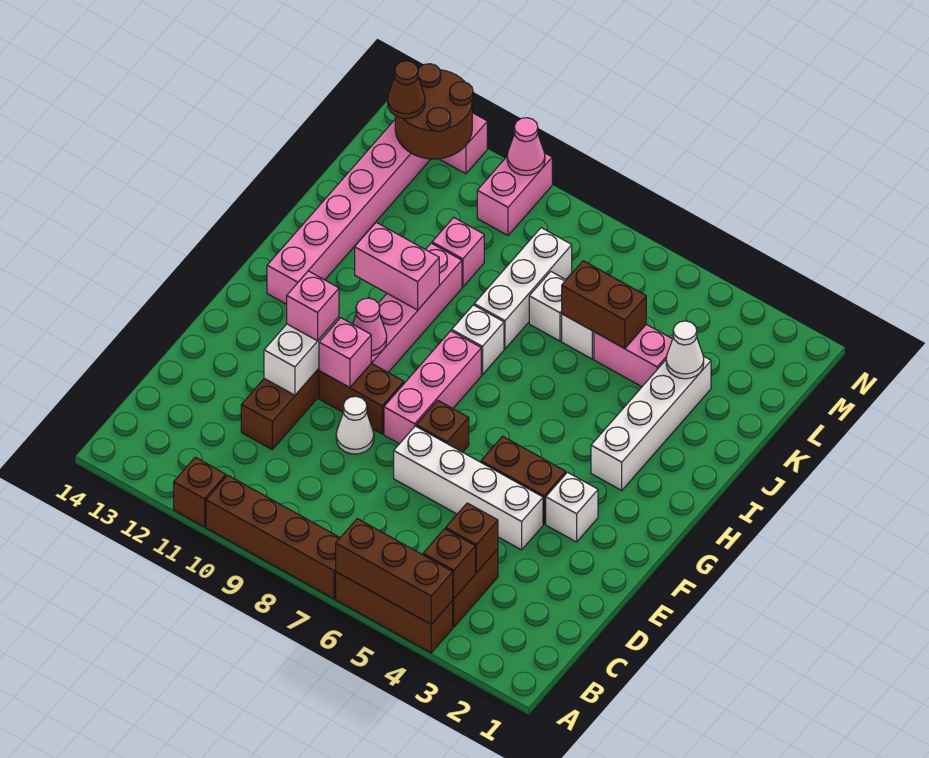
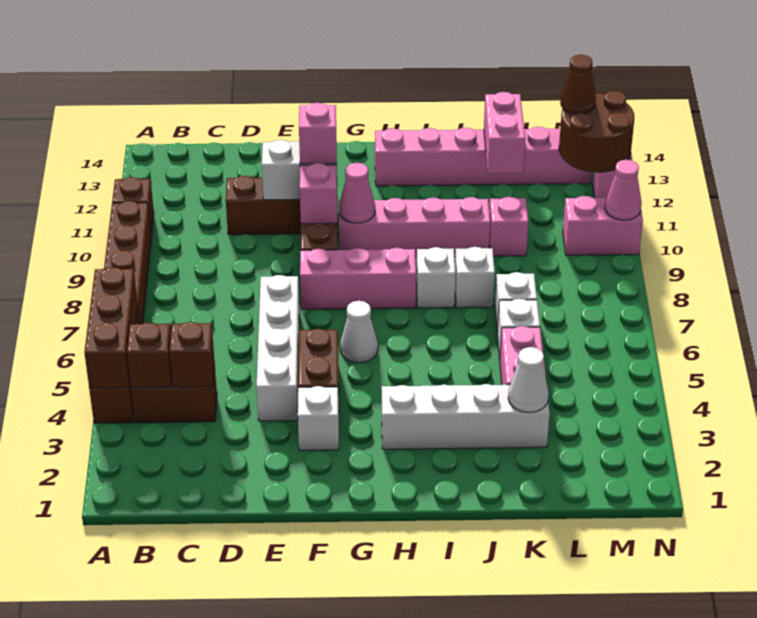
white cone E9 level 1 -> white cone G6 level 1
brown brick F7 level 1 -> none
pink brick I10:I11 level 2 -> pink brick K12:K13 level 2
white brick J8:L8 level 1 -> white brick J8 level 1
brown brick K5:K6 level 2 -> none

